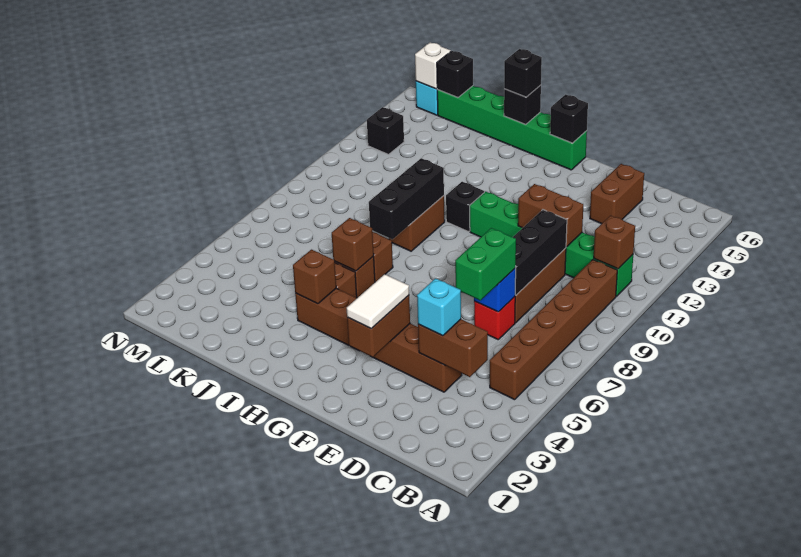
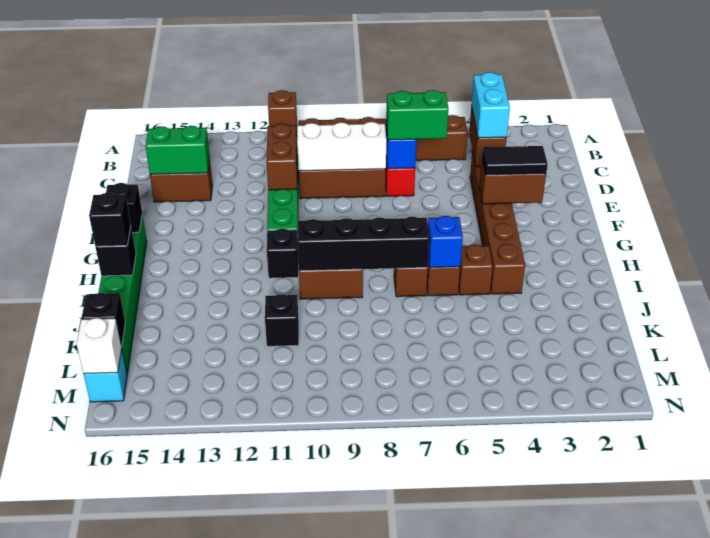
cyan brick D4 level 3 -> cyan brick C4:D4 level 3
black brick D8:D10 level 2 -> white brick D8:D10 level 2
none -> green brick D14:D15 level 2
white tile F3:F4 level 3 -> black tile F3:F4 level 3
brown brick I4 level 2 -> none
brown brick I6 level 2 -> blue brick I6 level 2
black brick I8:I10 level 2 -> black brick I7:I10 level 2
black brick M13 level 1 -> black brick K11 level 1

